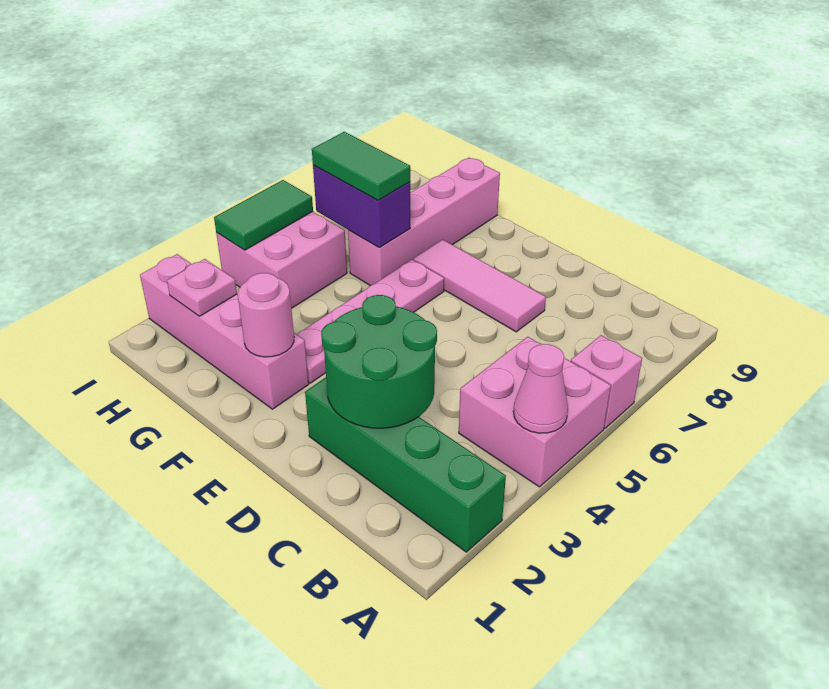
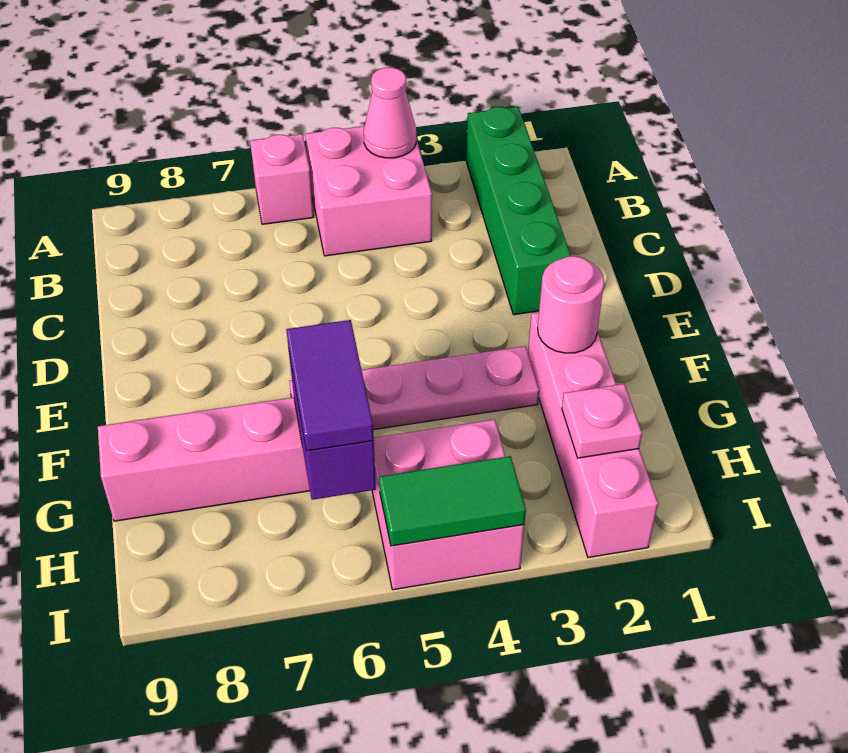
green round brick C2:D3 level 2 -> none
pink tile D7:F7 level 1 -> none
green tile G6:H6 level 3 -> purple tile G6:H6 level 3

